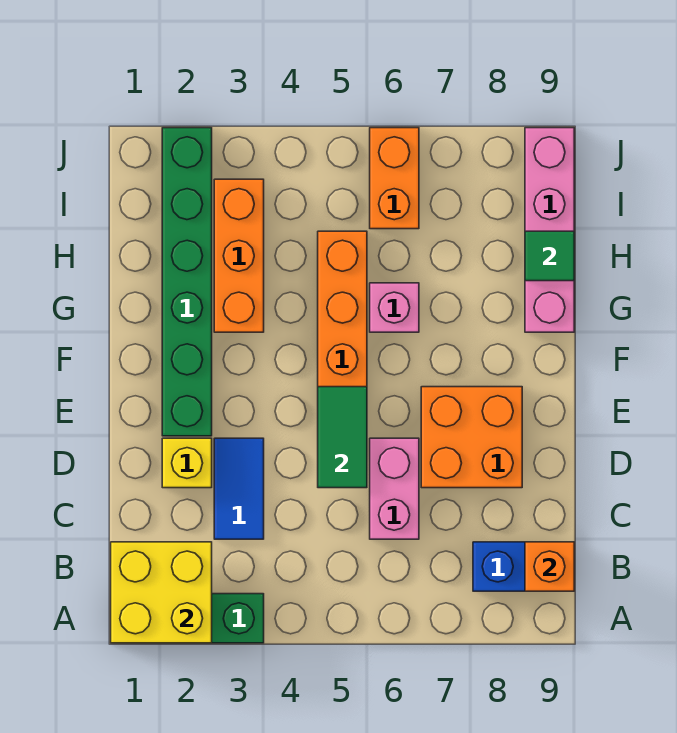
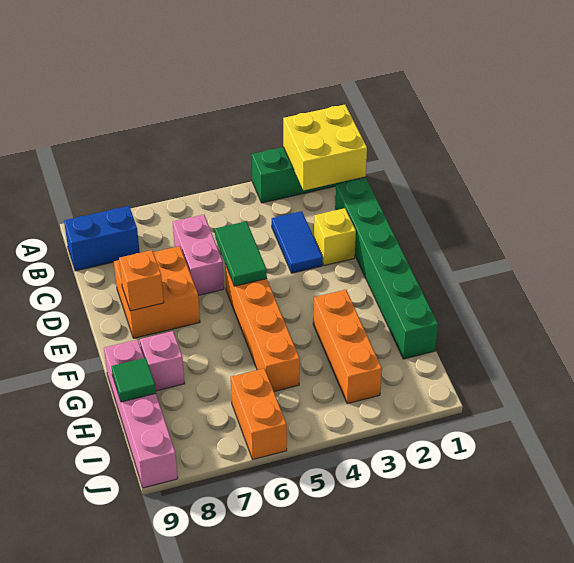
orange brick B9 level 2 -> orange brick E8 level 2
green brick E2:J2 level 1 -> green brick C1:H1 level 1
pink brick G6 level 1 -> pink brick G8 level 1

